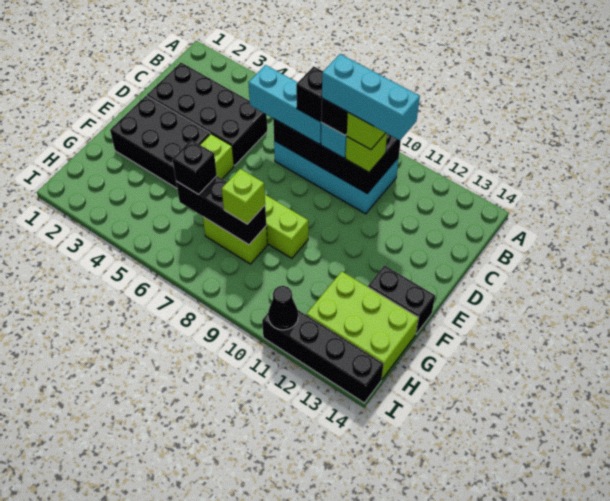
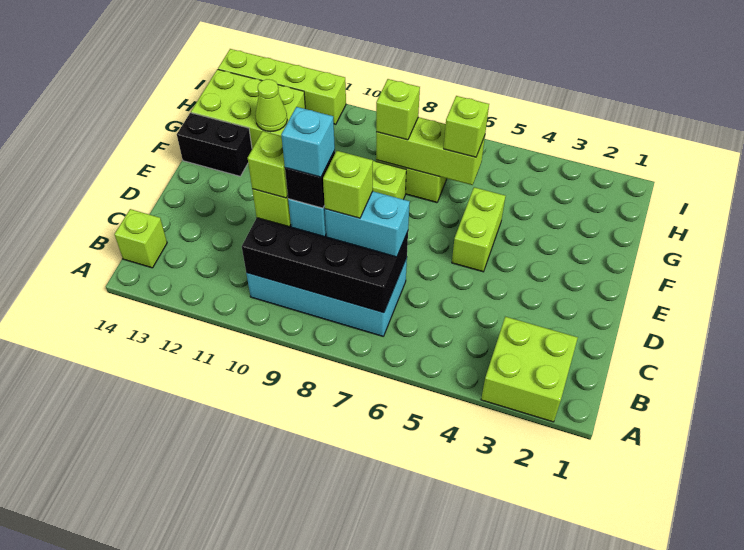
none -> lime brick A2:B3 level 1
none -> lime brick B14 level 1
black brick C2:D5 level 1 -> none
cyan brick C6:C8 level 3 -> cyan brick C7:C8 level 3
black brick C8 level 4 -> lime brick C8 level 4
cyan brick C9:C11 level 5 -> cyan brick C9 level 5
black brick E2:F4 level 1 -> none
black brick G6:G8 level 2 -> lime brick G6:G8 level 2
black brick G6 level 3 -> lime brick G6 level 3
none -> lime cone G12 level 2
black brick I11:I14 level 1 -> lime brick I11:I14 level 1
black cone I11 level 2 -> none

